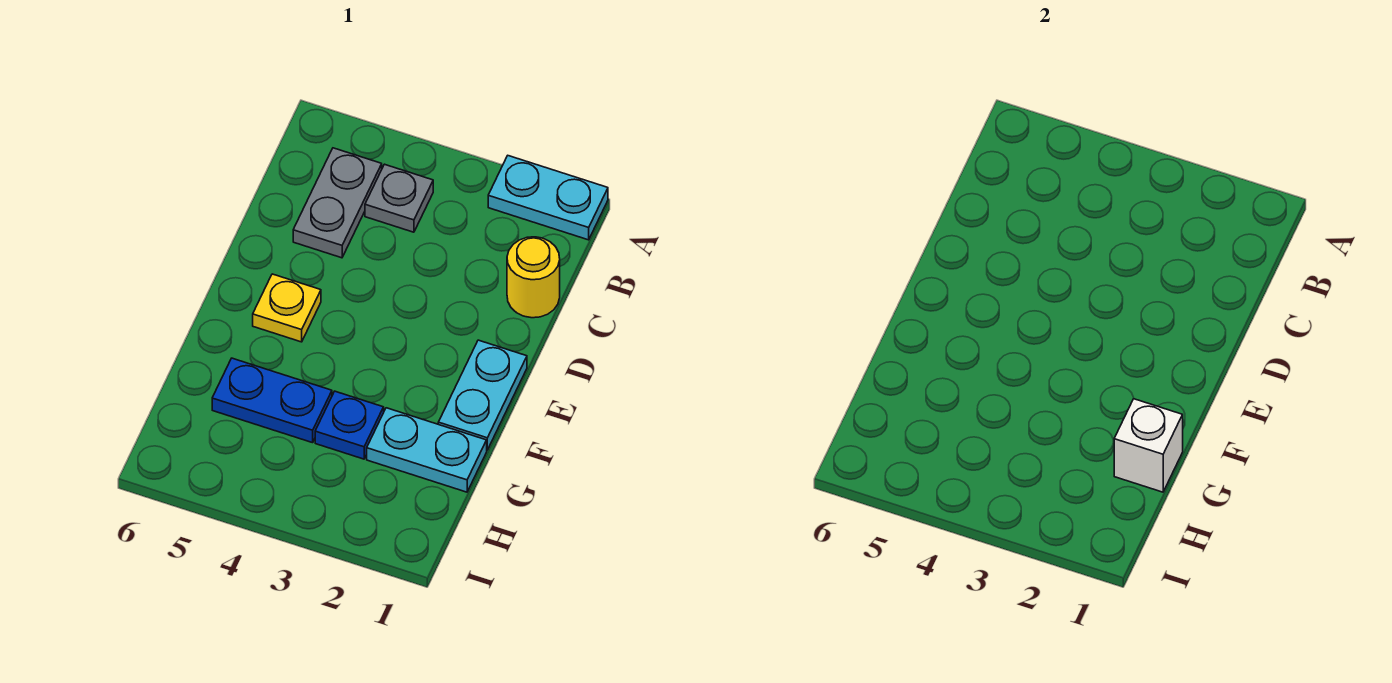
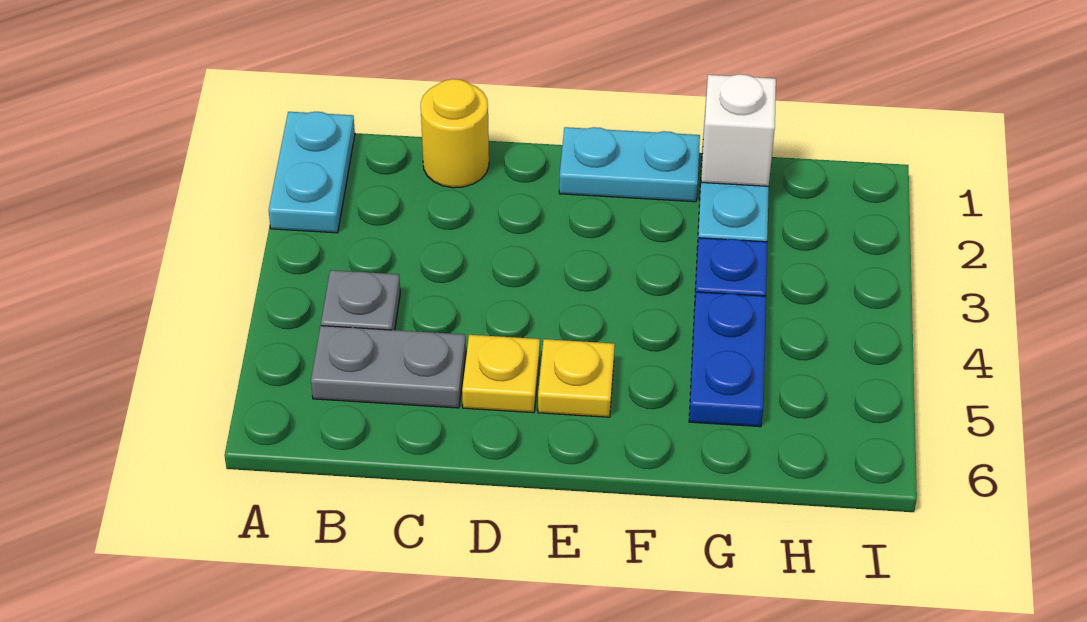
none -> yellow plate D5 level 1

